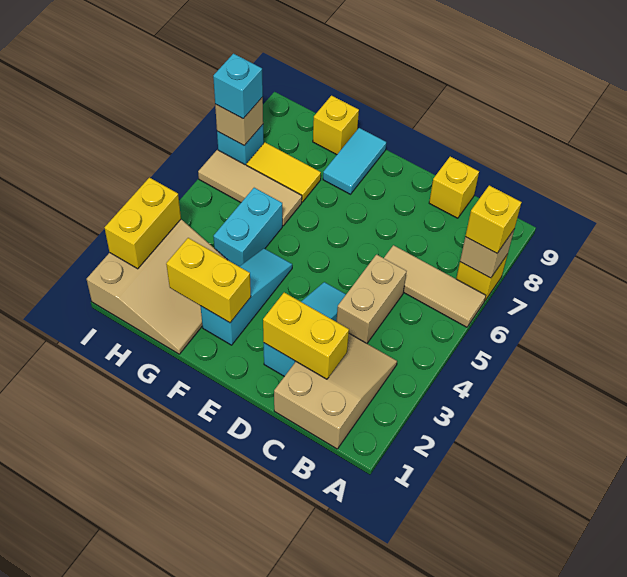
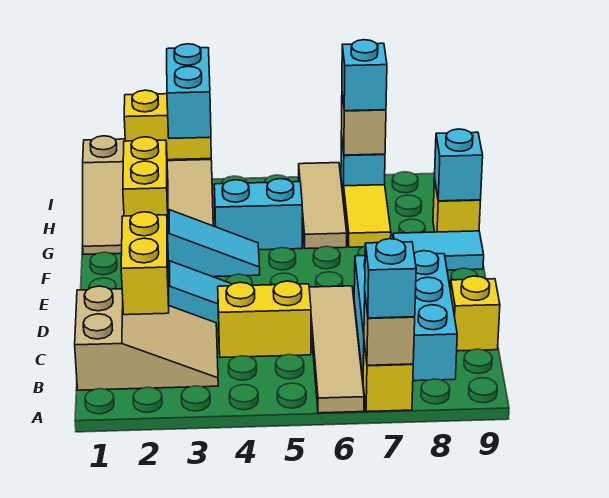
tan tile A6:C6 level 1 -> tan tile A6:D6 level 1
yellow brick A7 level 3 -> cyan brick A7 level 3
none -> cyan brick B7:D8 level 1
tan brick C4:C5 level 1 -> yellow brick C4:C5 level 1
none -> cyan brick G9 level 2
none -> cyan brick H3:I3 level 3

